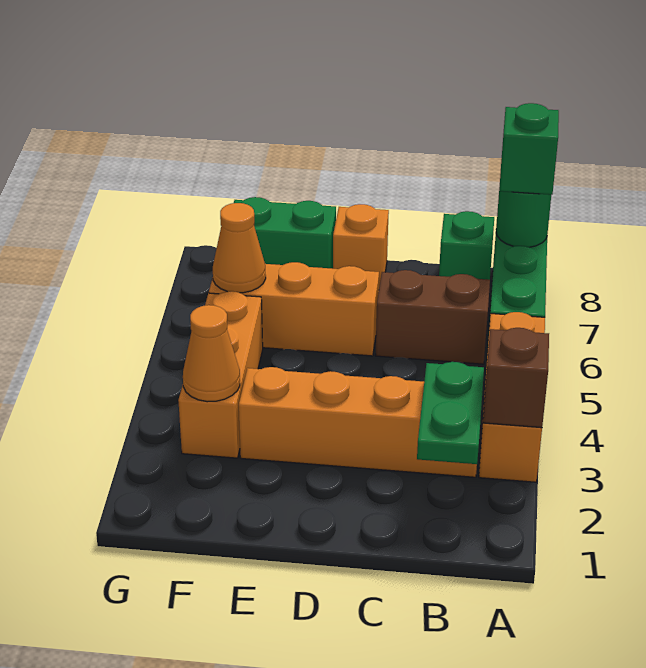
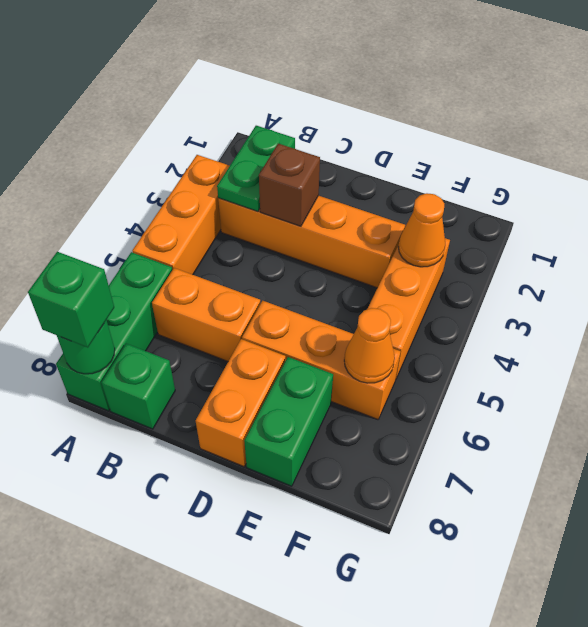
brown brick A3 level 2 -> brown brick C3 level 2
brown brick B6:C6 level 1 -> orange brick B6:C6 level 1
orange brick D8 level 1 -> orange brick D7:D8 level 1
green brick E8:F8 level 1 -> green brick E7:E8 level 1

